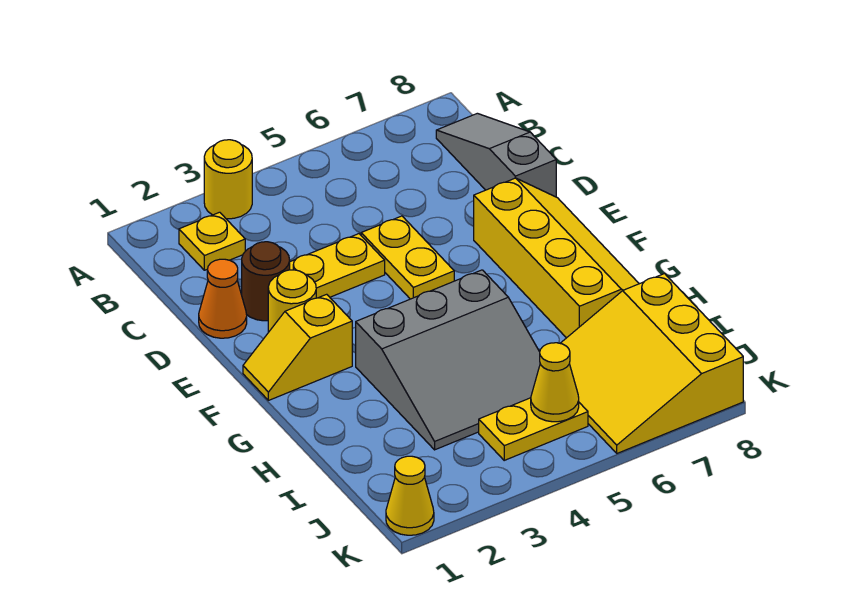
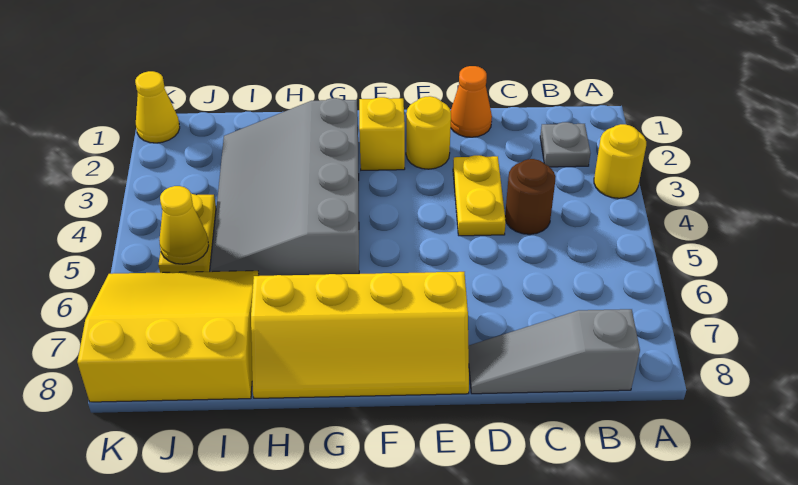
yellow plate B2 level 1 -> grey plate B2 level 1
grey slope B8:D8 level 1 top D -> grey slope B8:D8 level 1 top B
brown round brick D2 level 1 -> brown round brick C4 level 1
yellow plate D5:E5 level 1 -> none
grey slope G3:I5 level 1 top G -> grey slope G2:I5 level 1 top G

